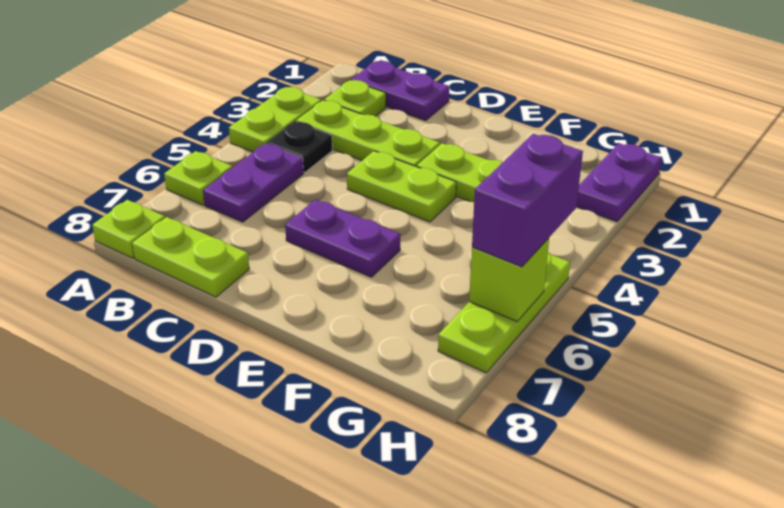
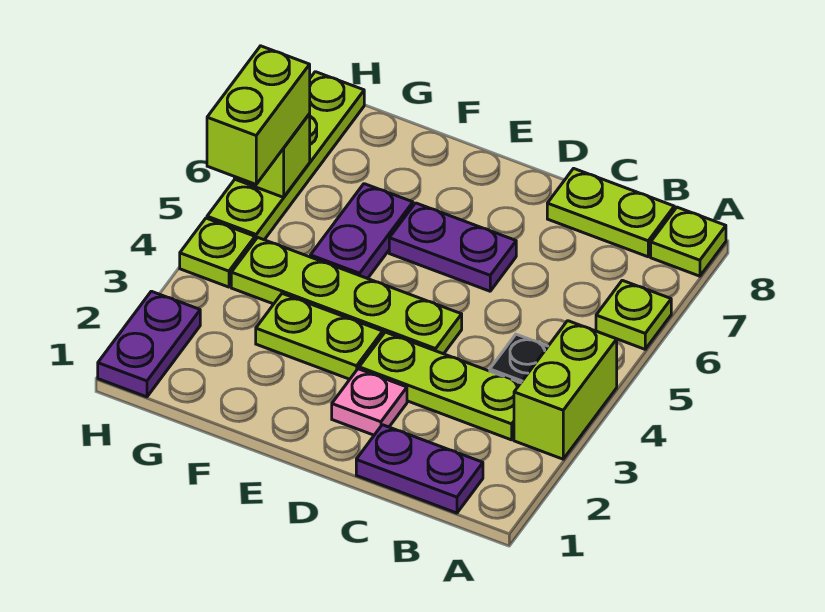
lime plate A3:A4 level 1 -> lime brick A3:A4 level 1
lime plate B2 level 1 -> lime plate H4 level 1
purple plate B5:B6 level 1 -> purple plate F5:F6 level 1
none -> pink plate D2 level 1
lime plate D4:E4 level 1 -> lime plate D4:G4 level 1
lime plate H5:H7 level 1 -> lime plate H5:H8 level 1
purple brick H5:H6 level 3 -> lime brick H5:H6 level 3

